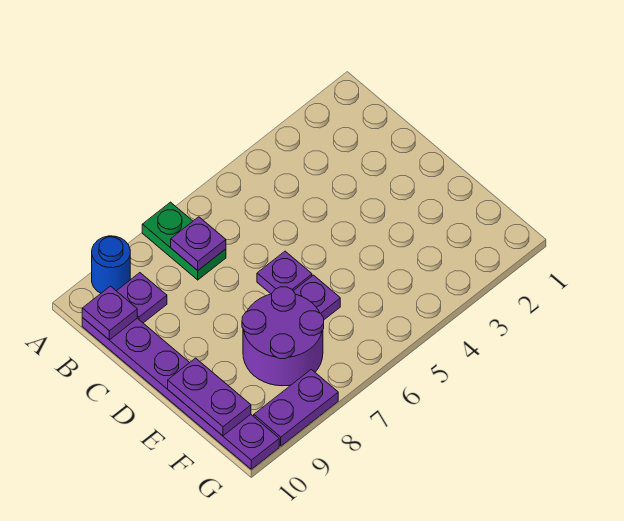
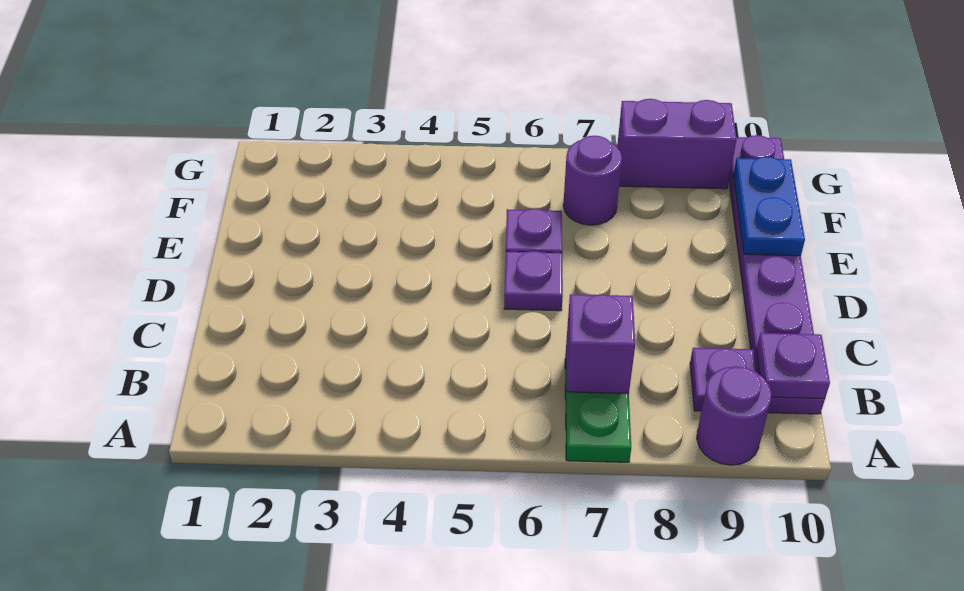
blue round brick A9 level 1 -> purple round brick A9 level 1
purple plate B7 level 2 -> purple brick B7 level 2
purple round brick E7:F8 level 1 -> purple round brick F7 level 1
purple plate E10:F10 level 2 -> blue plate E10:F10 level 2
purple plate G8:G9 level 1 -> purple brick G8:G9 level 1

